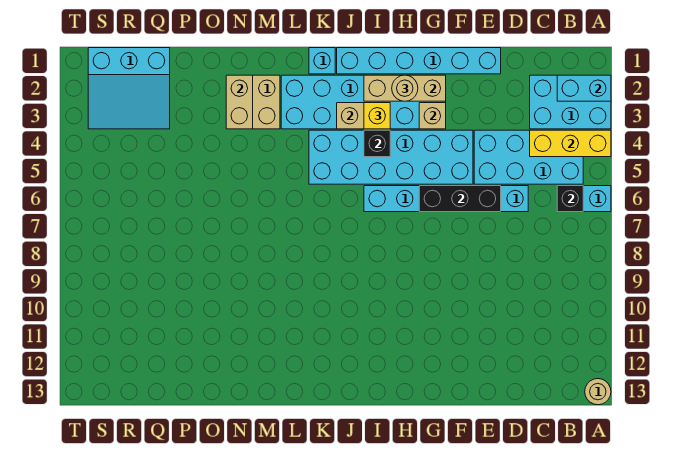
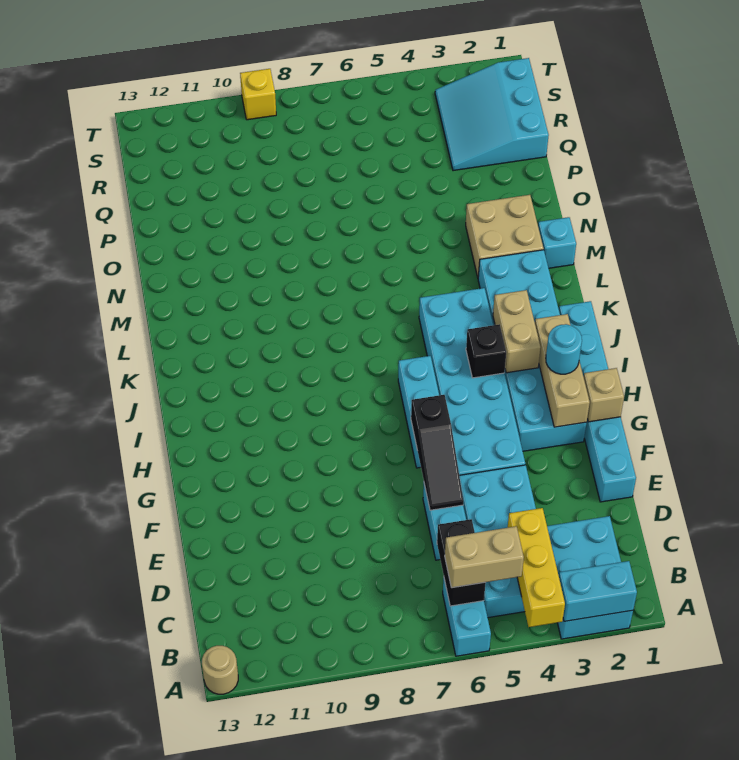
cyan brick A2:B2 level 2 -> cyan brick A2:A3 level 2
black brick B6 level 2 -> black brick B6:C6 level 2
black brick E6:G6 level 2 -> black slope E6:G6 level 2 top G
tan brick G3 level 2 -> tan brick G1 level 2
tan round brick H2 level 3 -> cyan round brick H2 level 3
yellow brick I3 level 3 -> yellow brick T9 level 1
cyan brick K1 level 1 -> cyan brick M1 level 1
tan brick N2:N3 level 2 -> tan brick B5:B6 level 3

